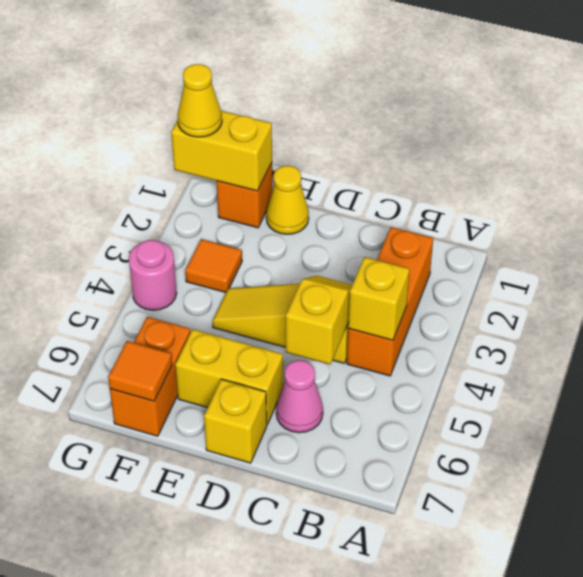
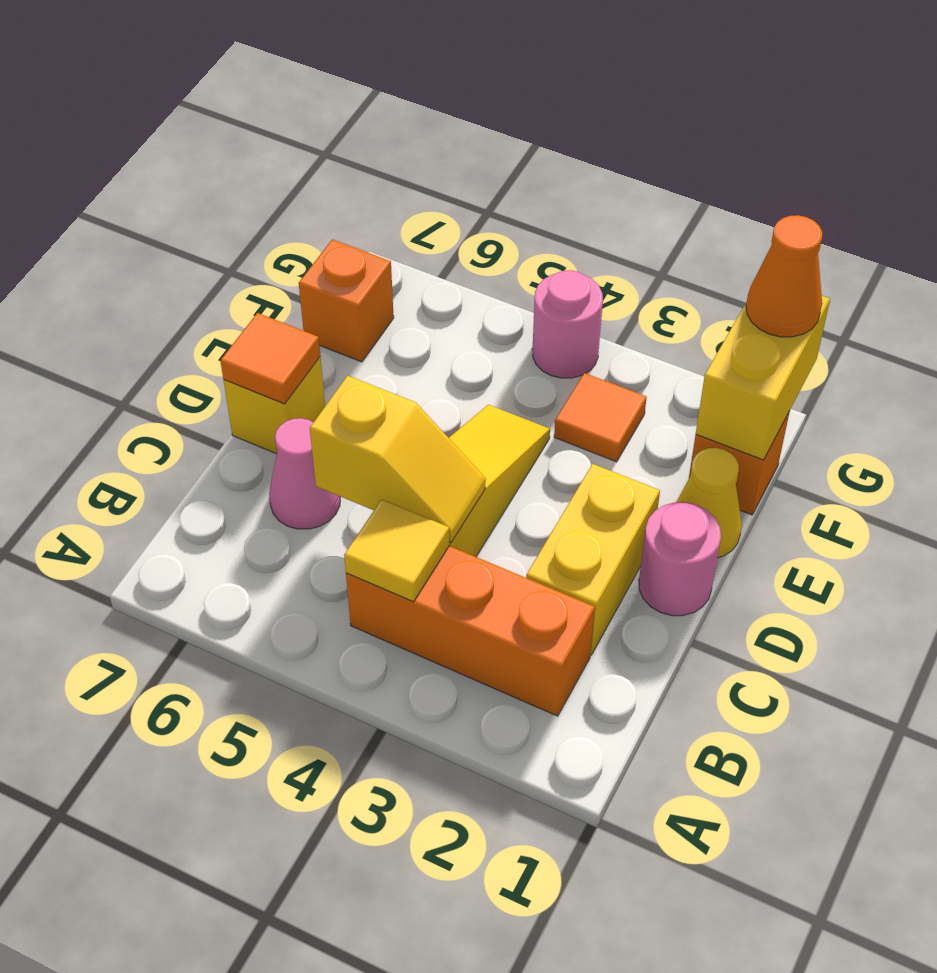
yellow brick B4 level 2 -> yellow tile B4 level 2
none -> pink round brick D1 level 1
yellow brick D6:E6 level 1 -> yellow brick C2:D2 level 1
orange brick F6:F7 level 1 -> orange brick F7 level 1
orange tile F7 level 2 -> orange tile D7 level 2
yellow cone G1 level 3 -> orange cone G1 level 3

